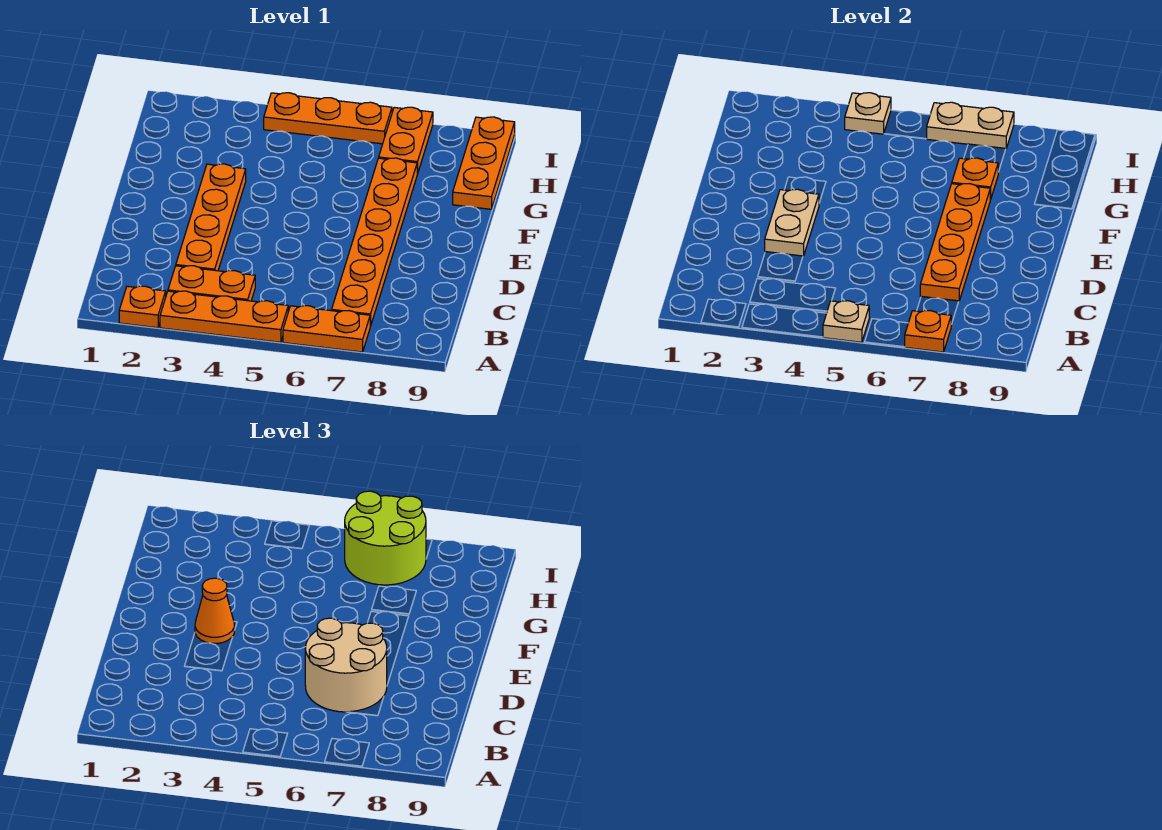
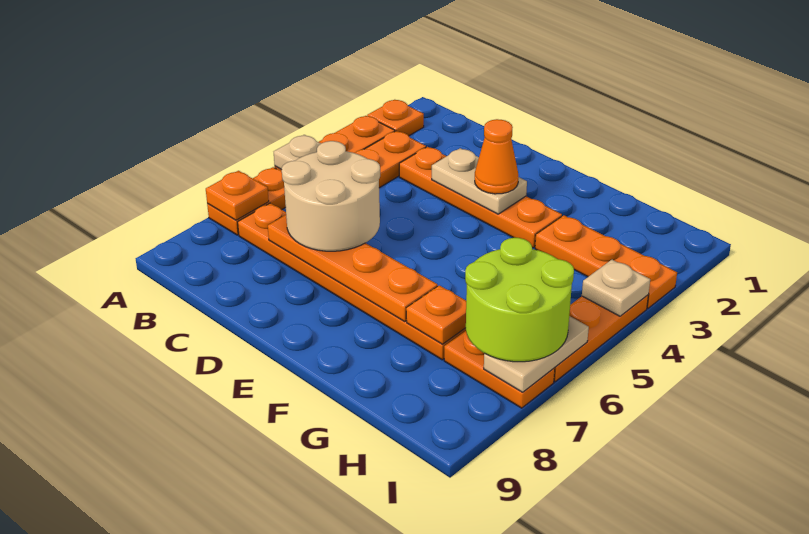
orange plate G9:I9 level 1 -> orange plate G3:I3 level 1

